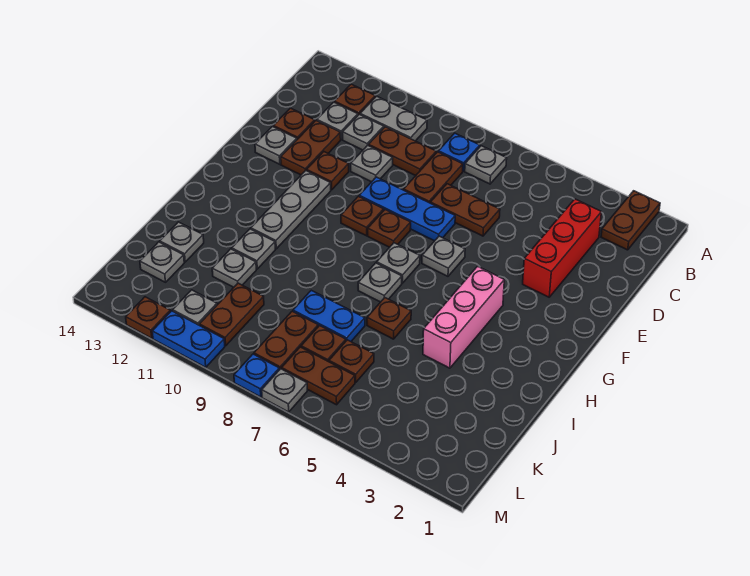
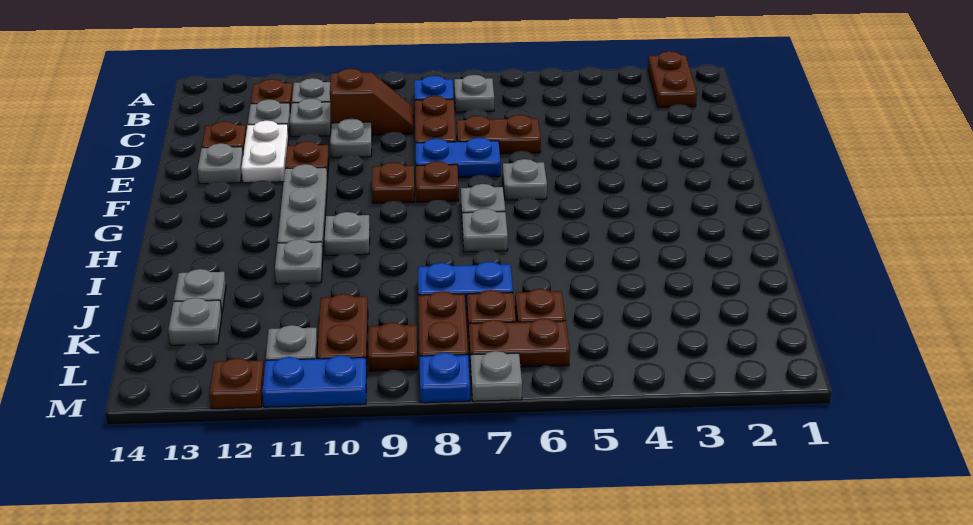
red brick C3:E3 level 1 -> none
brown plate C9:C10 level 1 -> brown slope C9:C10 level 1 top 10
brown plate D12:E12 level 1 -> white plate D12:E12 level 1
blue plate E7:E9 level 1 -> blue plate E7:E8 level 1
pink brick G4:I4 level 1 -> none
brown plate I6 level 1 -> brown plate L9 level 1
grey plate J11 level 1 -> grey plate H10 level 1

